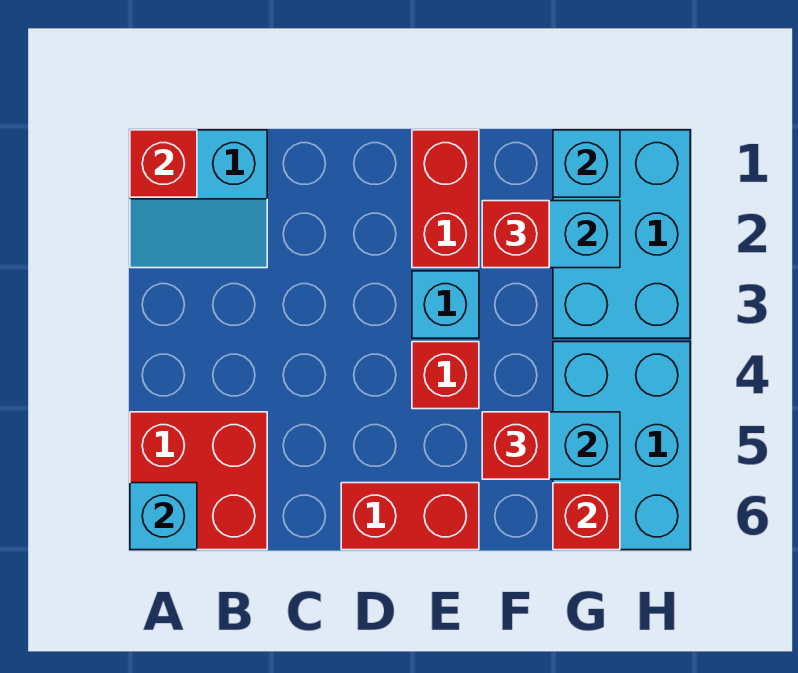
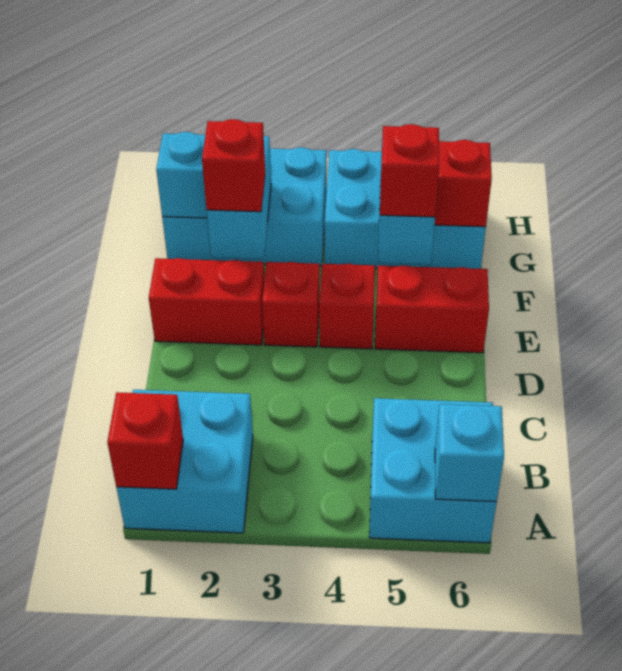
cyan slope A1:B2 level 1 top 1 -> cyan brick A1:B2 level 1
red brick A5:B6 level 1 -> cyan brick A5:B6 level 1
red brick D6:E6 level 1 -> red brick E5:E6 level 1
cyan brick E3 level 1 -> red brick E3 level 1

